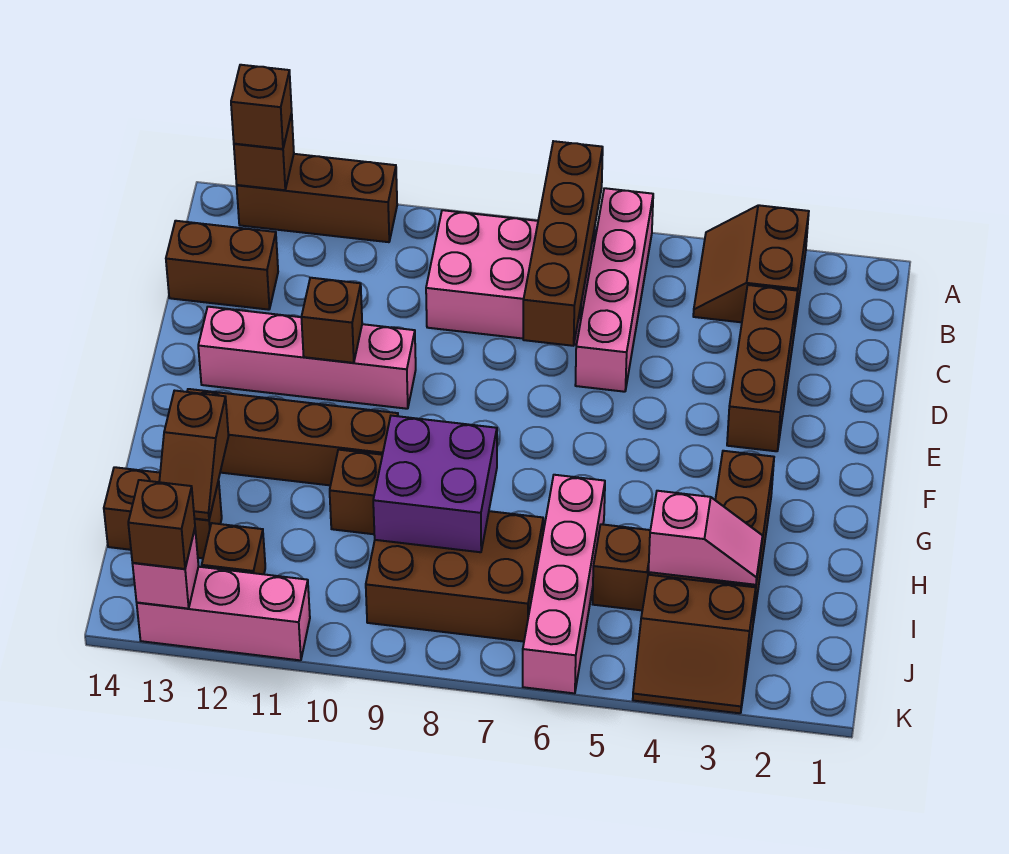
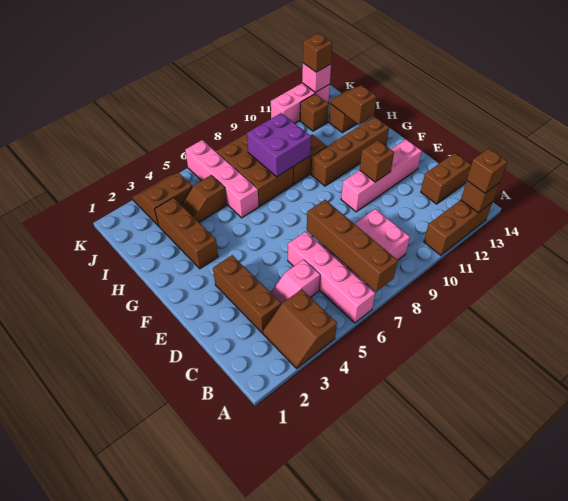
brown slope A3:B4 level 1 top 3 -> brown slope A3:B4 level 1 top 4
pink slope I3:I4 level 2 top 4 -> pink slope C4:C5 level 1 top 5
brown brick I7:J9 level 1 -> brown brick H7:J8 level 1

